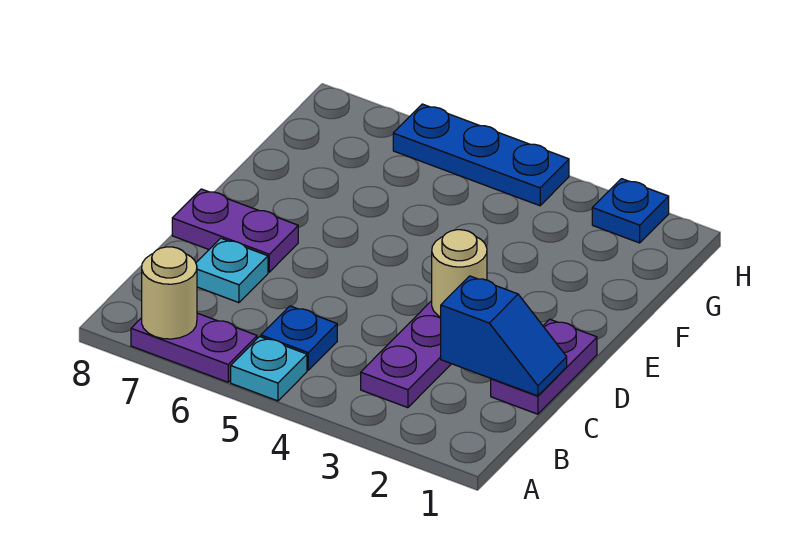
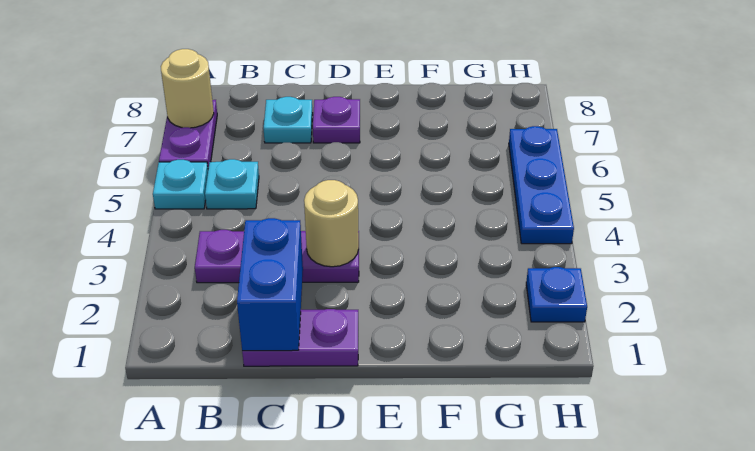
blue plate B5 level 1 -> cyan plate B5 level 1
blue slope C1:C2 level 2 top 2 -> blue brick C1:C2 level 2
purple plate D7:D8 level 1 -> purple plate D7 level 1

